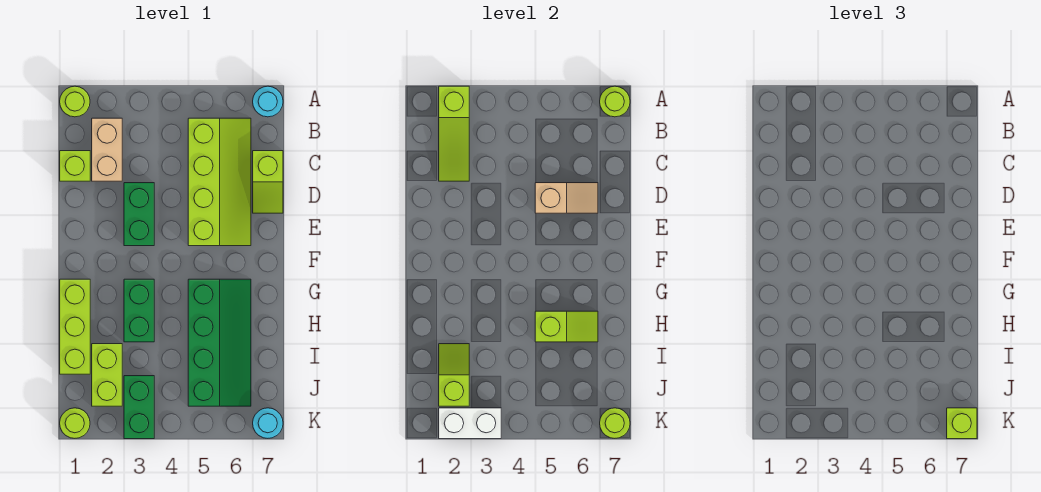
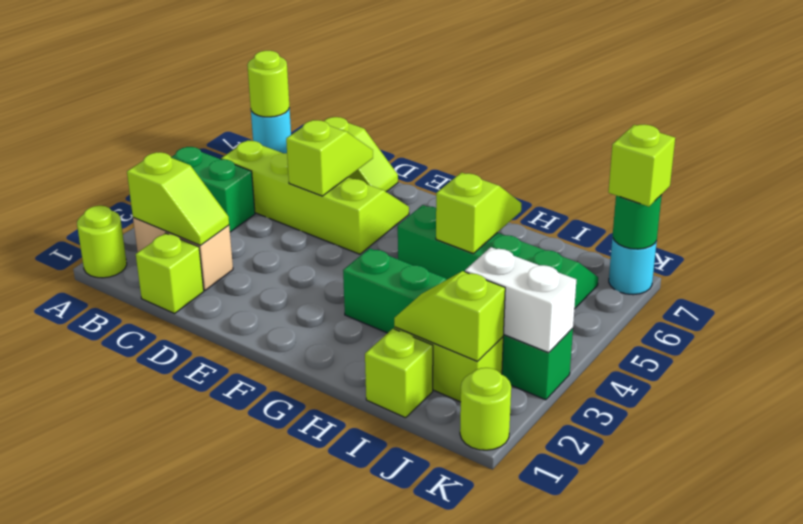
lime slope A2:C2 level 2 top A -> lime slope B2:C2 level 2 top B
green brick D3:E3 level 1 -> green brick A4:B4 level 1
tan slope D5:D6 level 2 top 5 -> lime slope D5:D6 level 2 top 5
lime brick G1:I1 level 1 -> lime brick I1 level 1
white brick K2:K3 level 2 -> white brick J3:K3 level 2
lime round brick K7 level 2 -> green round brick K7 level 2

